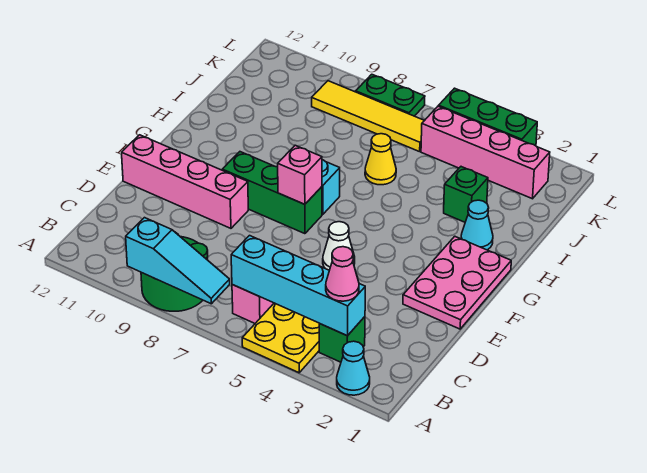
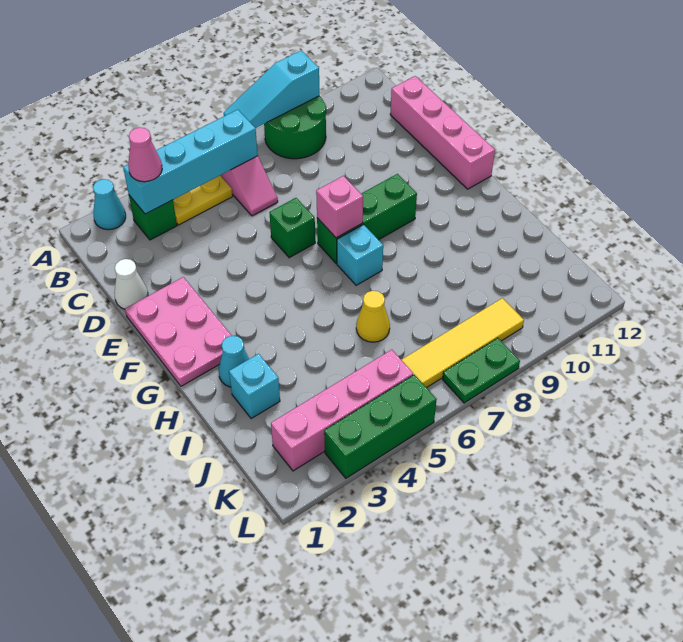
white cone E5 level 1 -> white cone D1 level 1
pink brick E9:E12 level 1 -> pink brick C12:F12 level 1
none -> cyan brick I2 level 1
green brick I3 level 1 -> green brick E6 level 1

